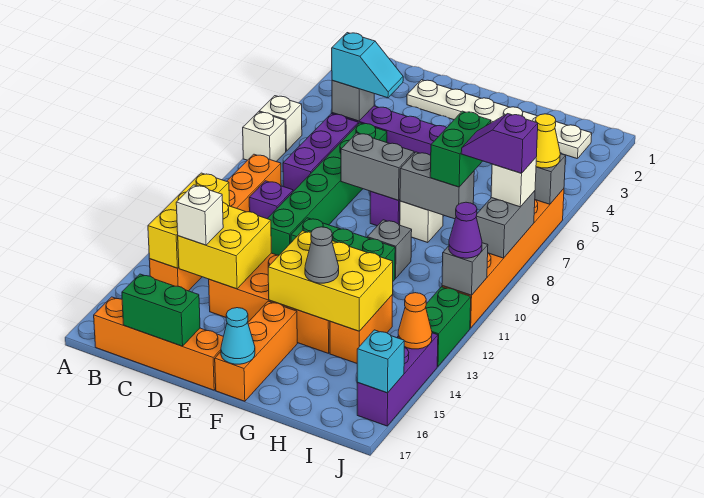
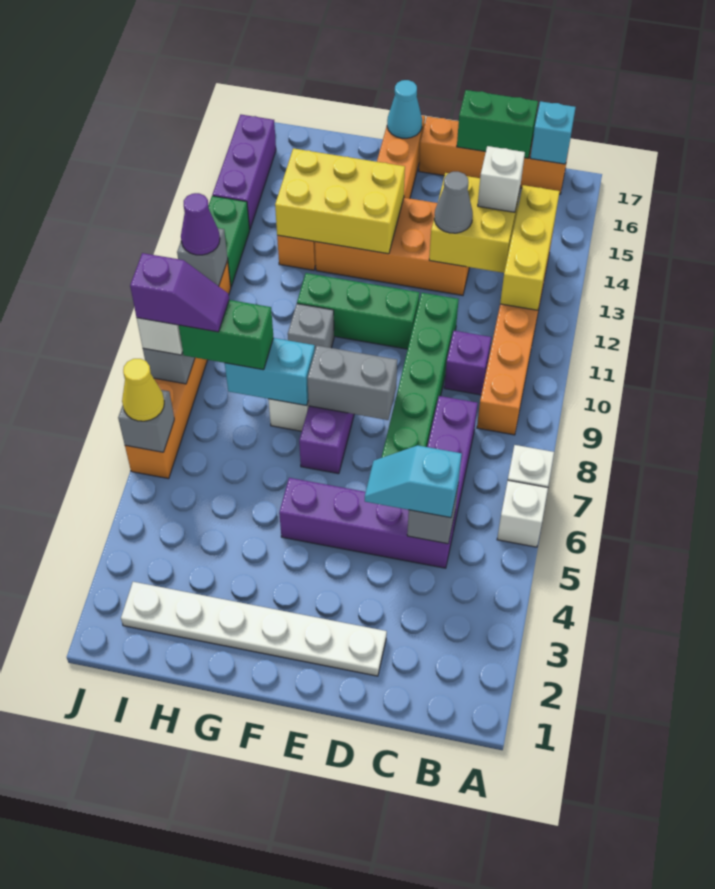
grey brick G8:H8 level 2 -> cyan brick G8:H8 level 2
grey cone G14 level 3 -> grey cone D13 level 3
green brick H7:H8 level 3 -> green brick H8:I8 level 3
orange cone J14 level 2 -> none
cyan brick J16 level 2 -> cyan brick B17 level 2

